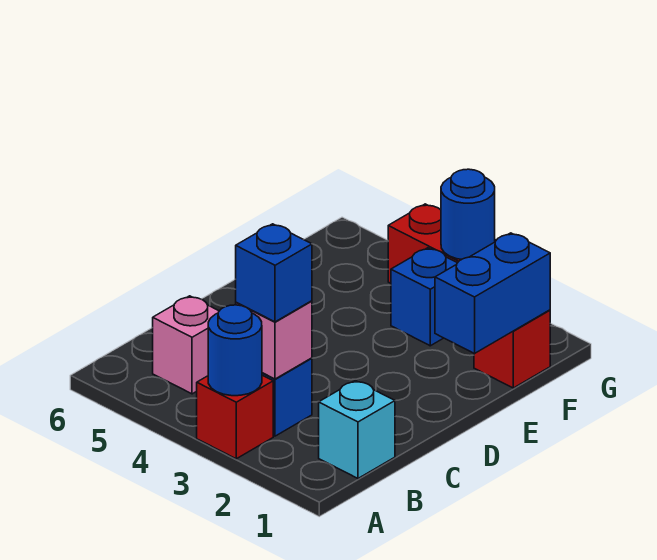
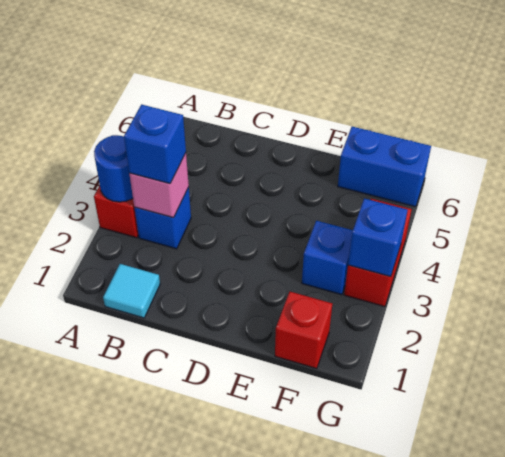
cyan brick B1 level 1 -> cyan tile B1 level 1
pink brick B5 level 1 -> none
blue brick E1:F1 level 2 -> blue brick F6:G6 level 1
blue round brick G3 level 2 -> blue brick G3 level 2

